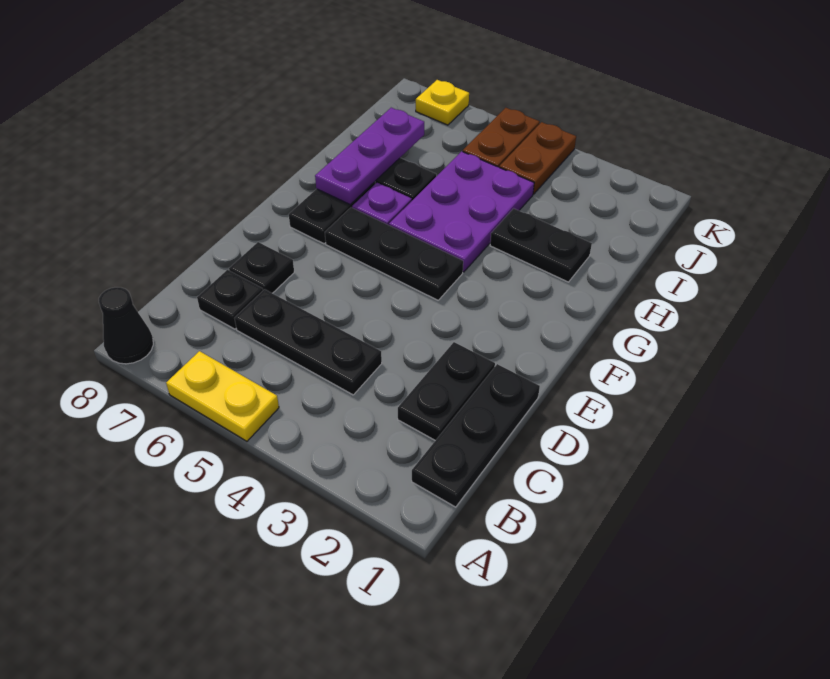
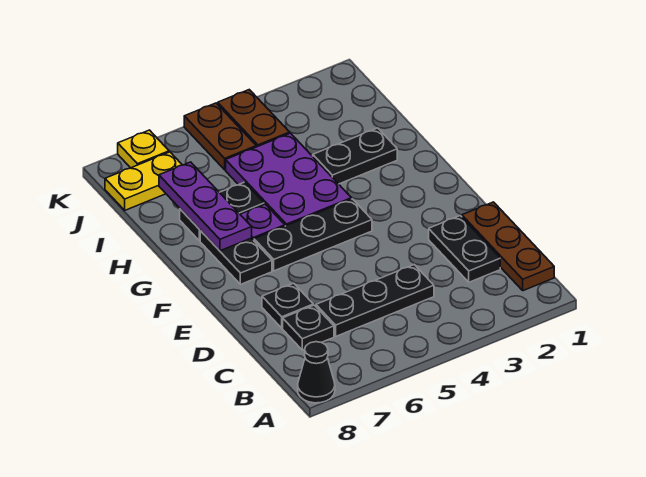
yellow plate A5:A6 level 1 -> yellow plate J7:J8 level 1
black plate B1:D1 level 1 -> brown plate B1:D1 level 1

